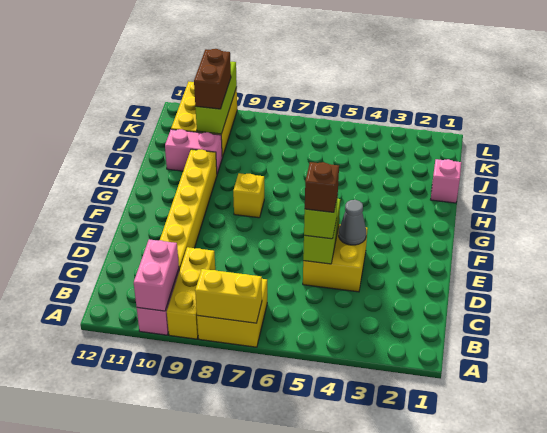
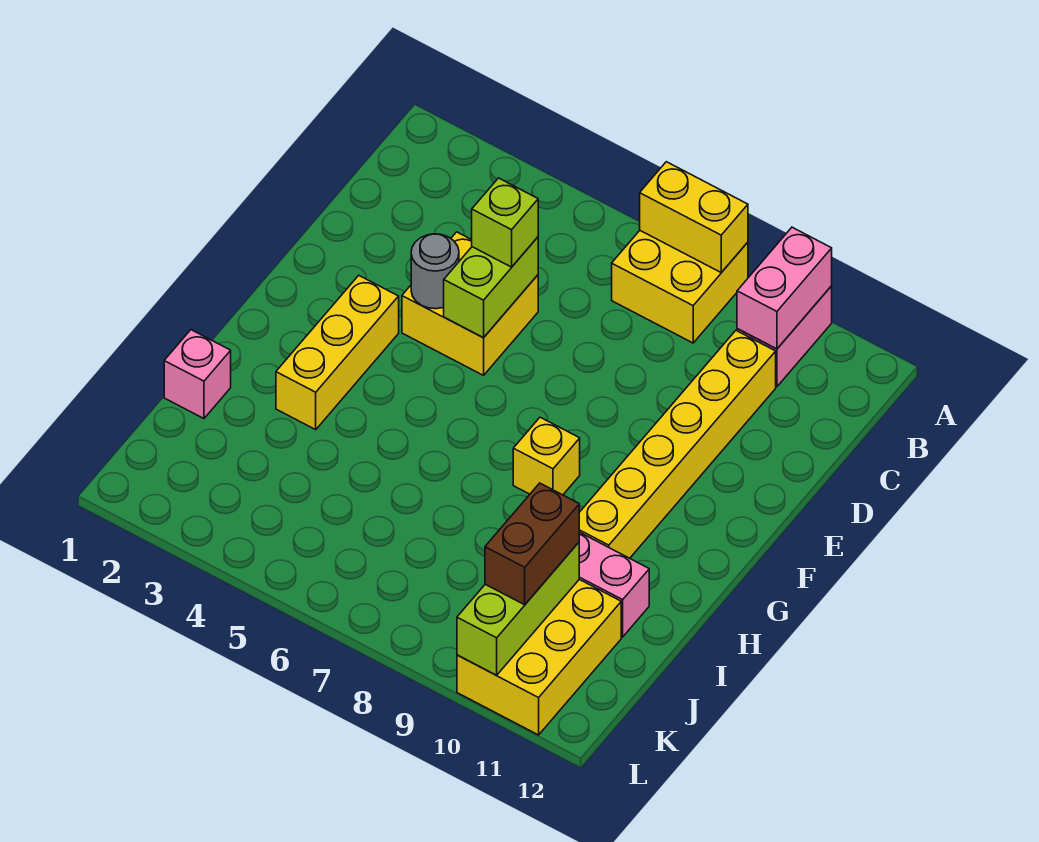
yellow brick A9:C9 level 1 -> yellow brick F3:H3 level 1
brown brick D5 level 4 -> none
grey cone E4 level 2 -> grey round brick E4 level 2

